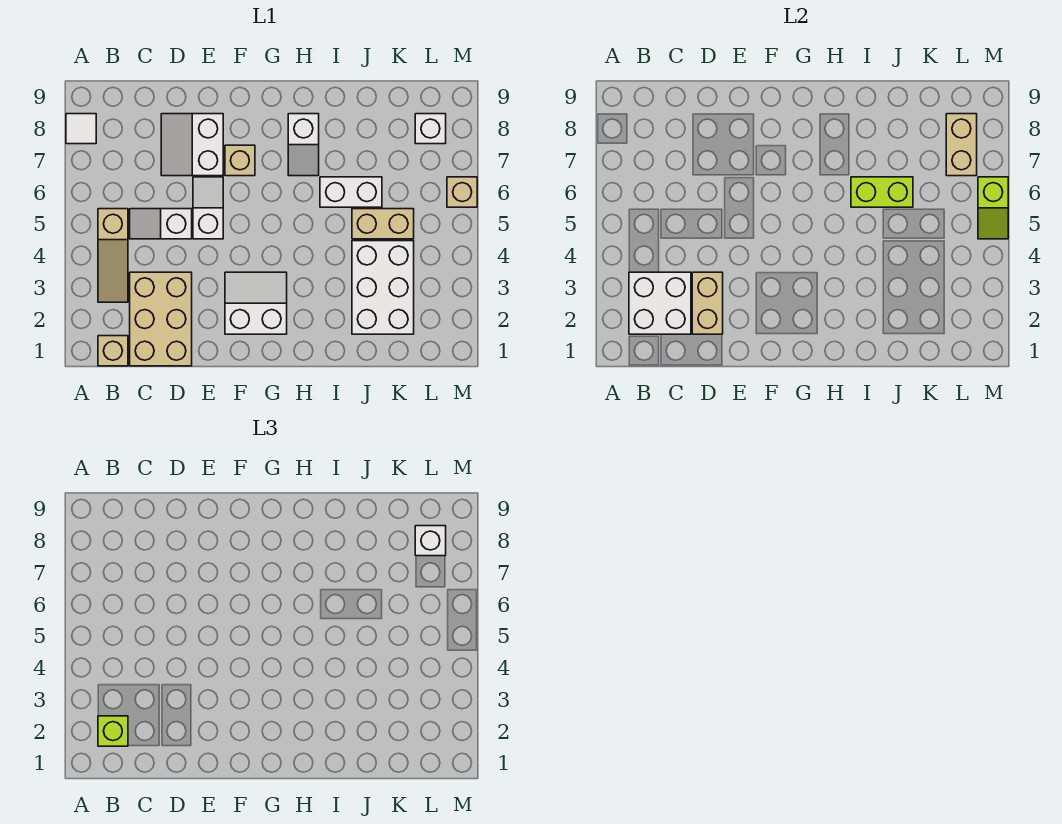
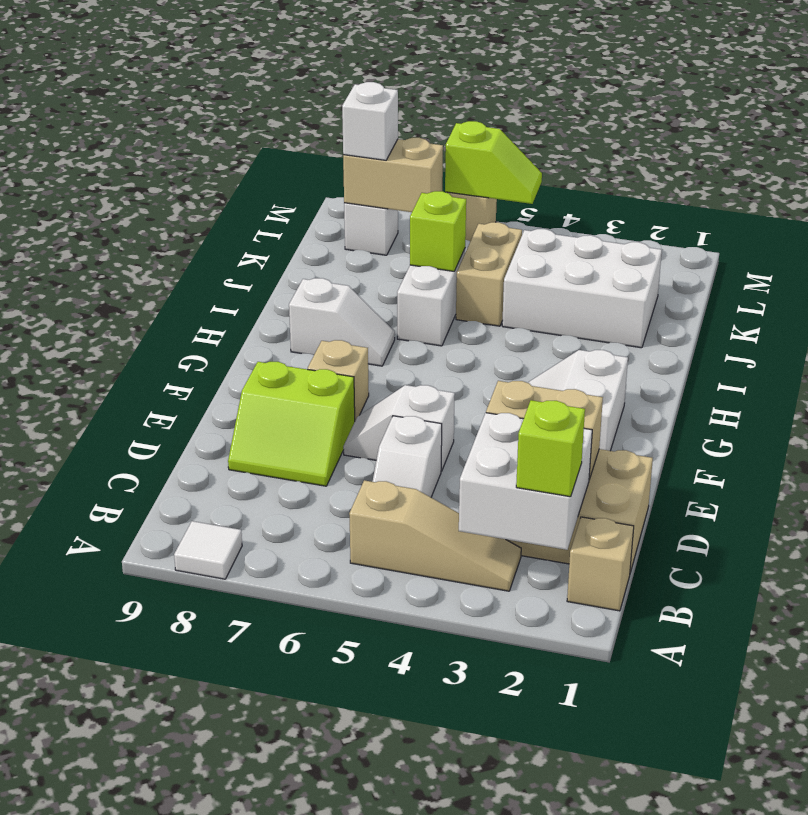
white slope D7:E8 level 1 top E -> lime slope D7:E8 level 1 top E
lime brick I6:J6 level 2 -> lime brick J6 level 2

